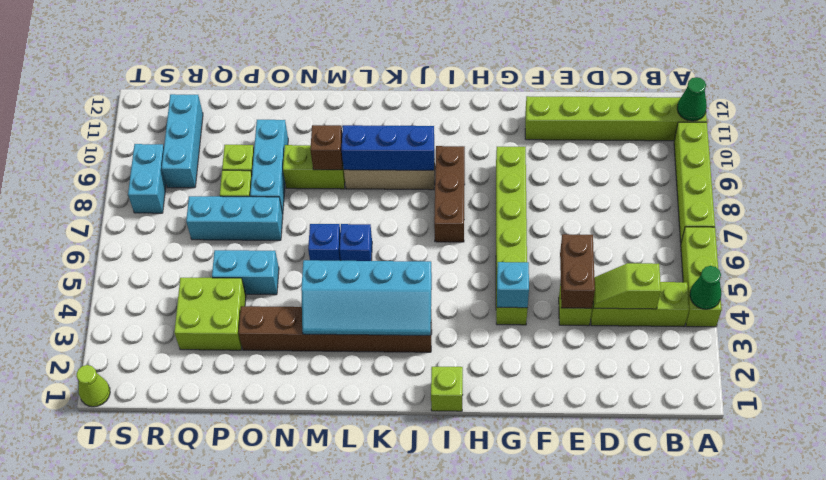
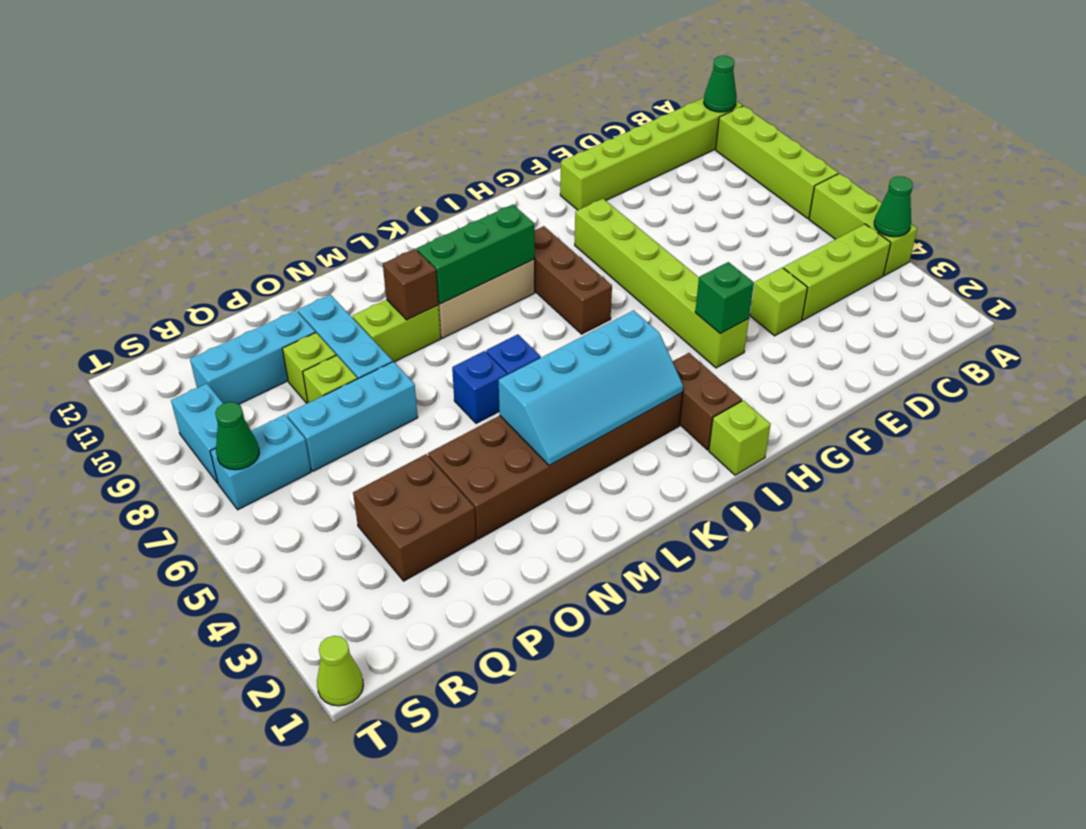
lime slope C4:D4 level 2 top C -> none
brown brick E4:E5 level 2 -> brown brick I2:I3 level 1
cyan brick G4 level 2 -> green brick G4 level 2
brown brick J3:O3 level 1 -> brown brick J3:O4 level 1
blue brick J9:L9 level 2 -> green brick J9:L9 level 2
cyan brick O5:P5 level 1 -> cyan brick R7:S7 level 1
lime brick P3:Q4 level 1 -> brown brick P3:Q4 level 1
cyan brick R9:R11 level 1 -> cyan brick P10:R10 level 1
none -> green cone S7 level 2

